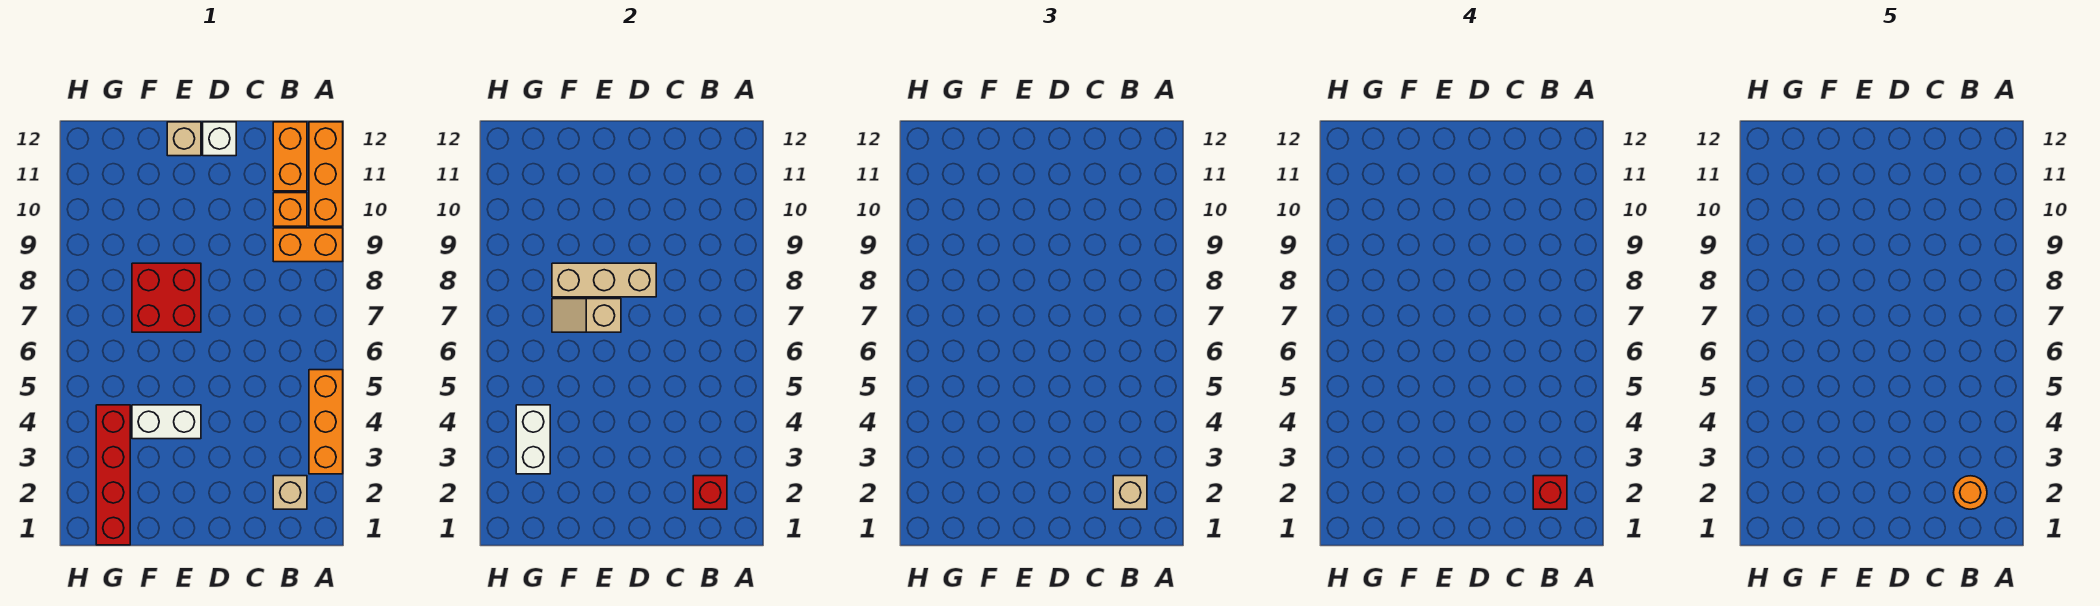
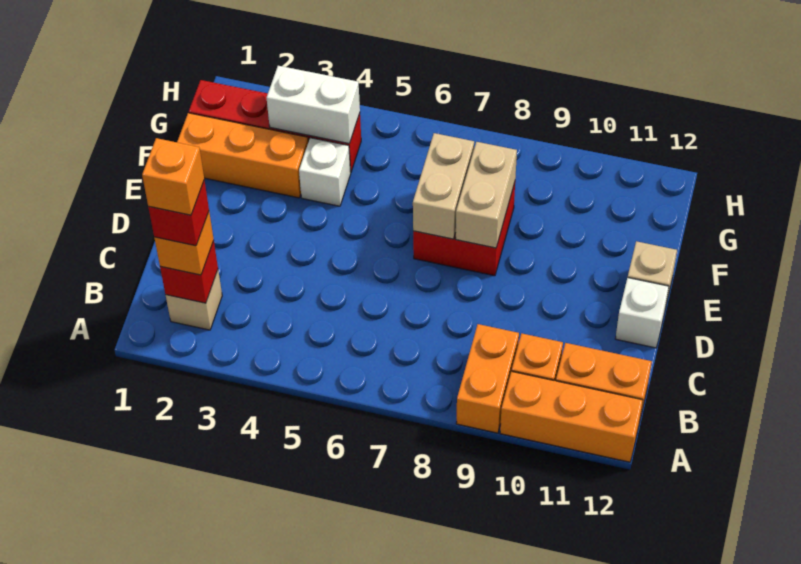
orange brick A3:A5 level 1 -> orange brick F1:F3 level 1
tan brick B2 level 3 -> orange brick B2 level 3
orange round brick B2 level 5 -> orange brick B2 level 5
tan brick D8:F8 level 2 -> tan brick E8:F8 level 2
white brick E4:F4 level 1 -> white brick F4 level 1
tan slope E7:F7 level 2 top E -> tan brick E7:F7 level 2

